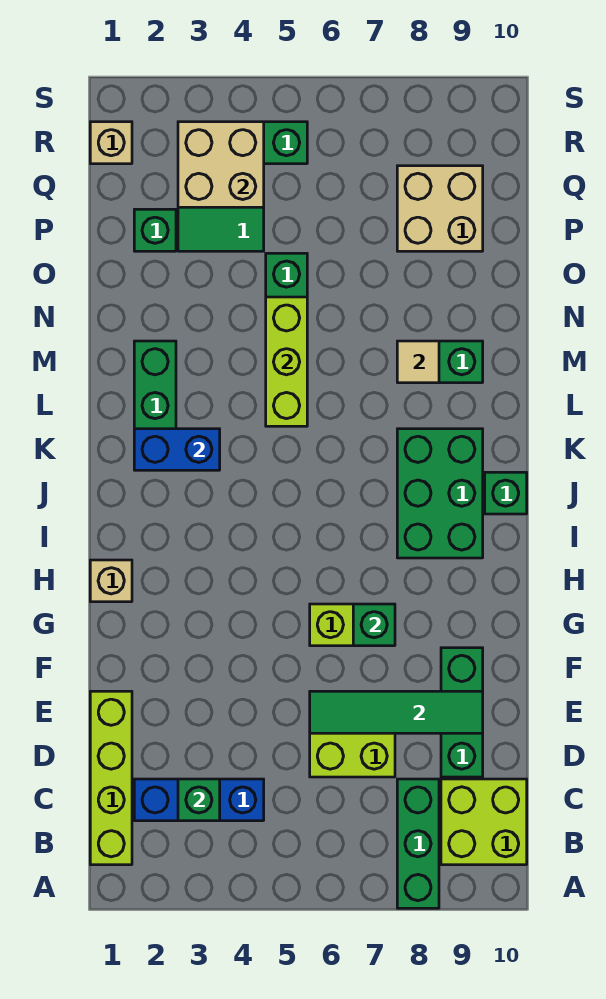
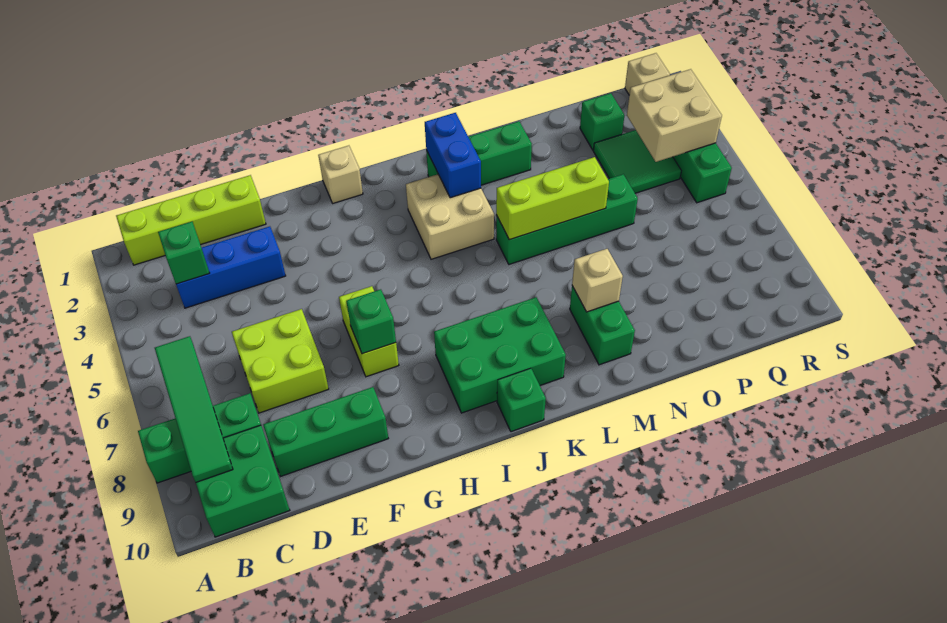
lime brick B9:C10 level 1 -> green brick B9:C10 level 1
blue brick C2:C4 level 1 -> blue brick C3:E3 level 1
green tile E6:E9 level 2 -> green tile B6:B9 level 2
tan tile M8 level 2 -> tan brick M8 level 2
tan brick P8:Q9 level 1 -> tan brick J3:K4 level 1

